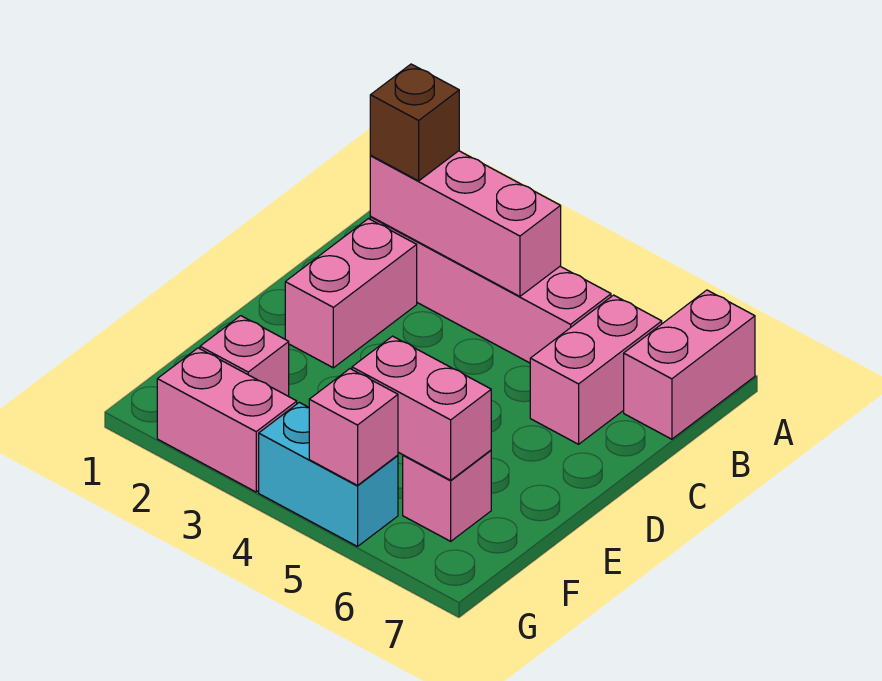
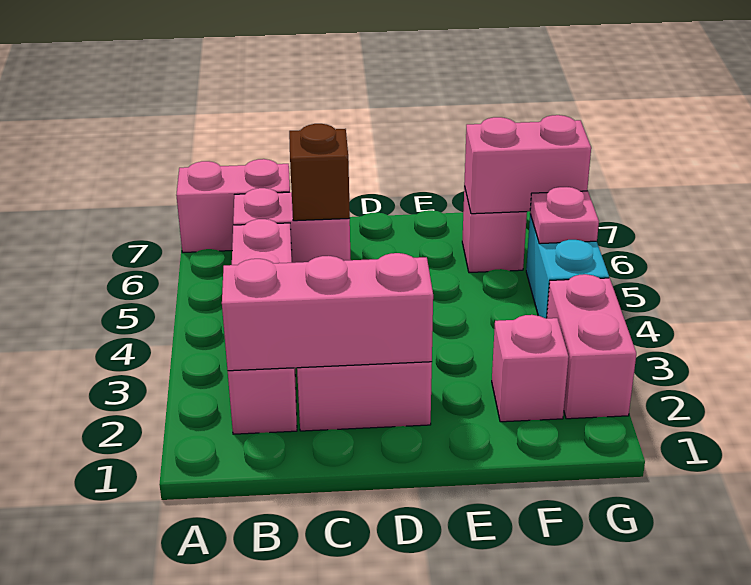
pink brick B2:B4 level 2 -> pink brick B2:D2 level 2
brown brick B2 level 3 -> brown brick C6 level 2
pink brick F5:F6 level 2 -> pink brick F6:G6 level 2
pink brick G5 level 2 -> pink plate G5 level 2

